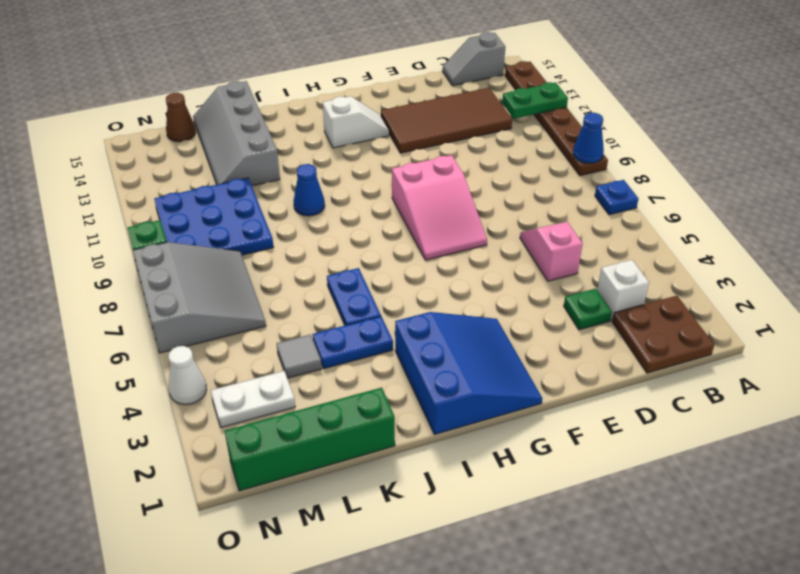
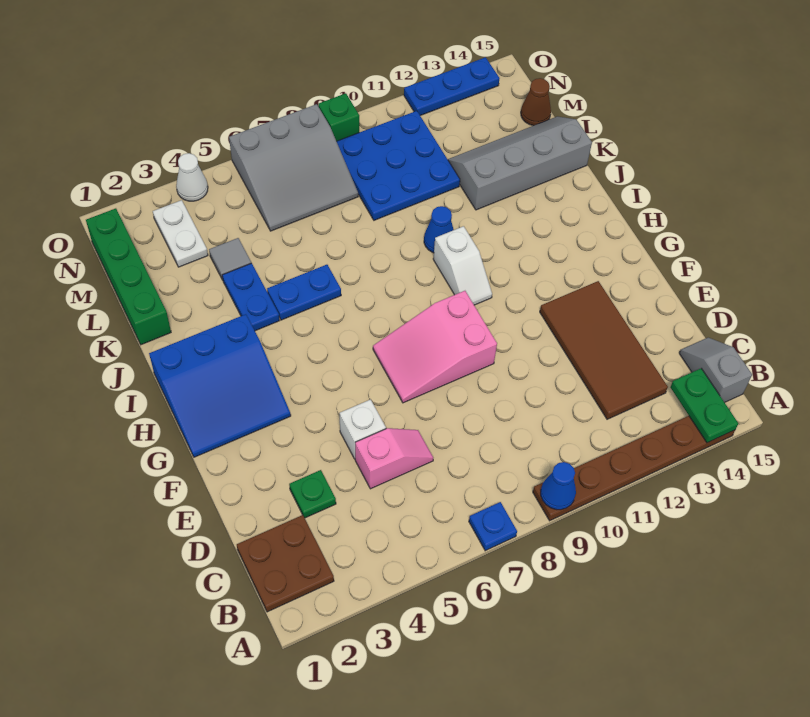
green plate A12:B12 level 2 -> green plate A14:B14 level 2
white brick C3 level 1 -> white brick E5 level 1
white slope G13:H13 level 1 top H -> white slope H10:I10 level 1 top I
none -> blue plate O12:O14 level 1

